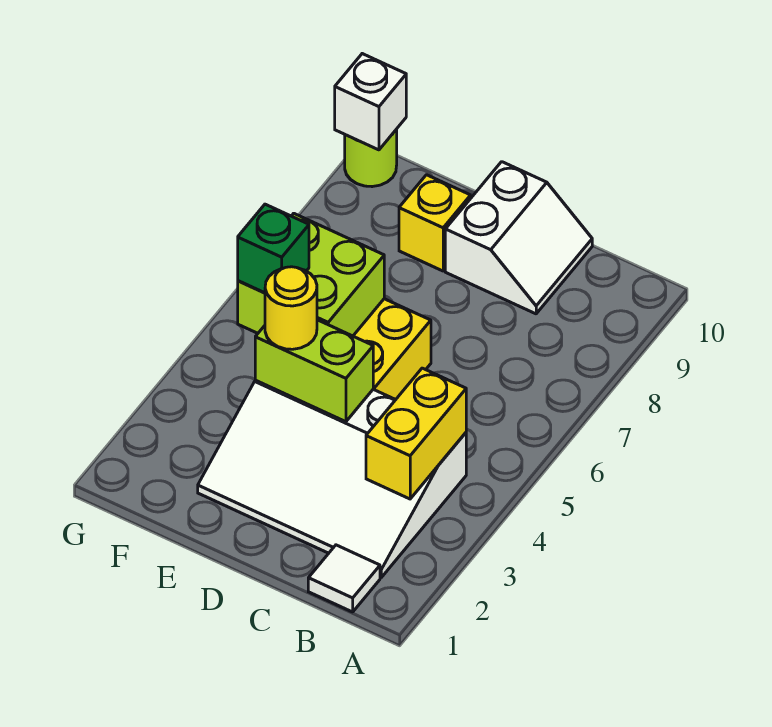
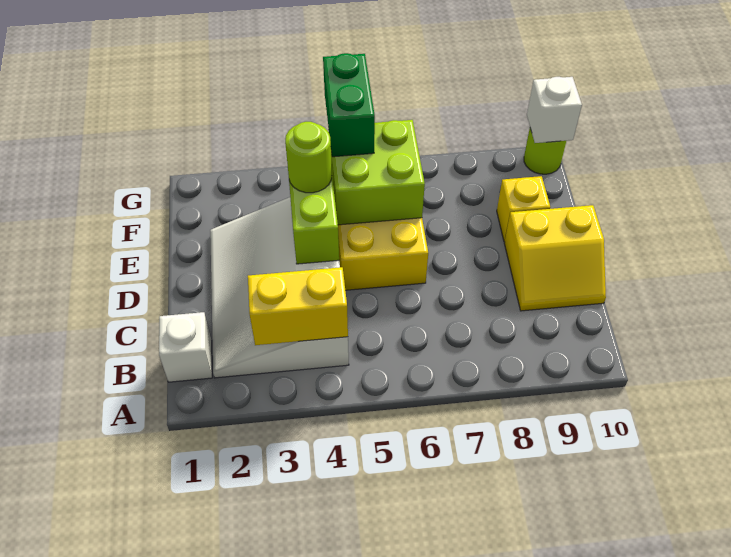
white tile B1 level 1 -> white brick B1 level 1
white slope C9:D10 level 1 top D -> yellow slope C9:D10 level 1 top D
yellow round brick E4 level 3 -> lime round brick E4 level 3
green brick F5 level 3 -> green brick F5:G5 level 3

